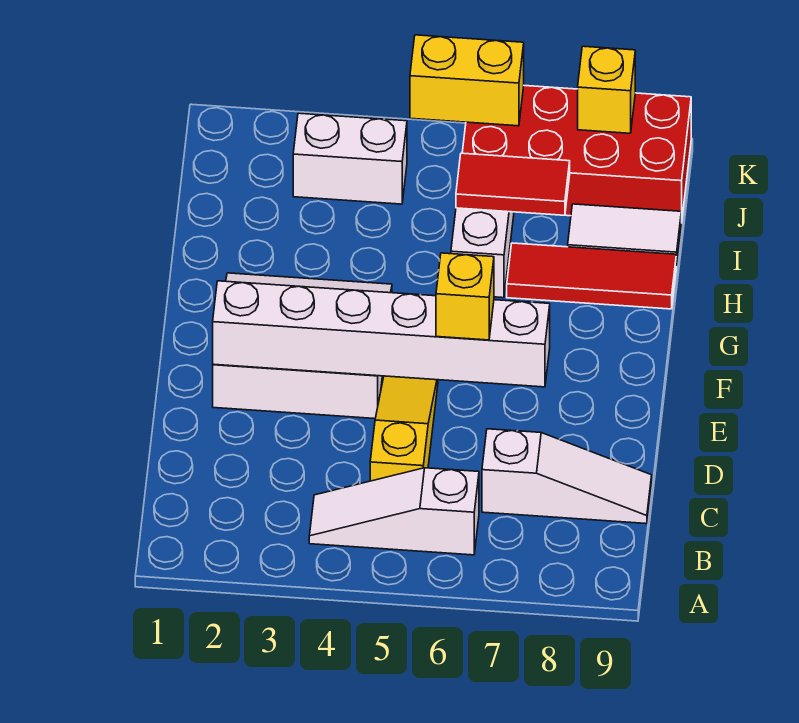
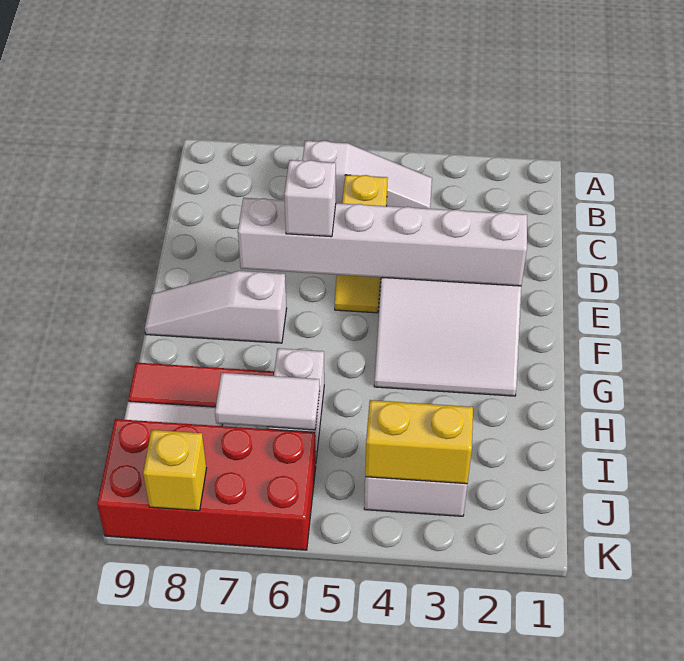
white slope C7:C9 level 1 top 7 -> white slope F7:F9 level 1 top 7
yellow brick E6 level 3 -> white brick E6 level 3
red tile I6:I7 level 2 -> white tile I6:I7 level 2
yellow brick K5:K6 level 2 -> yellow brick J3:J4 level 2

